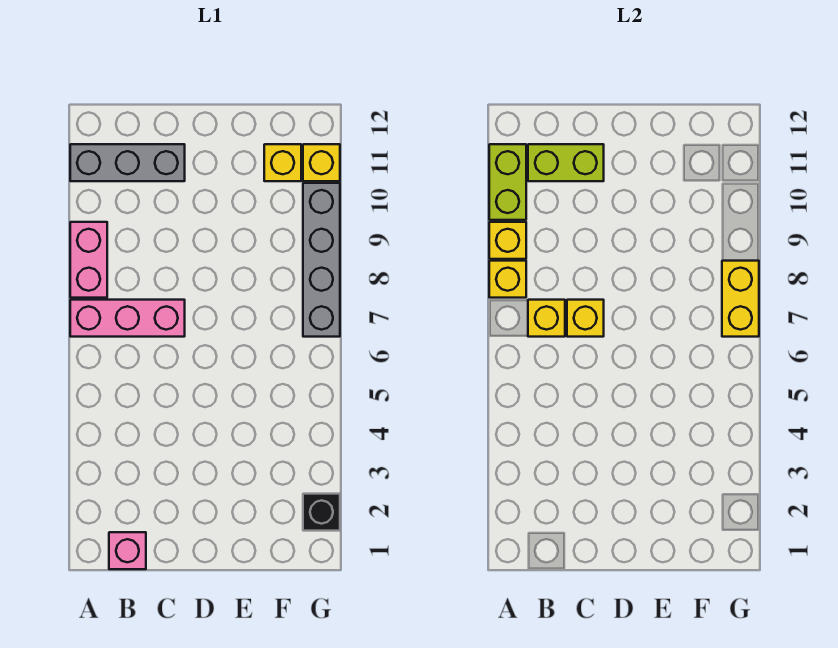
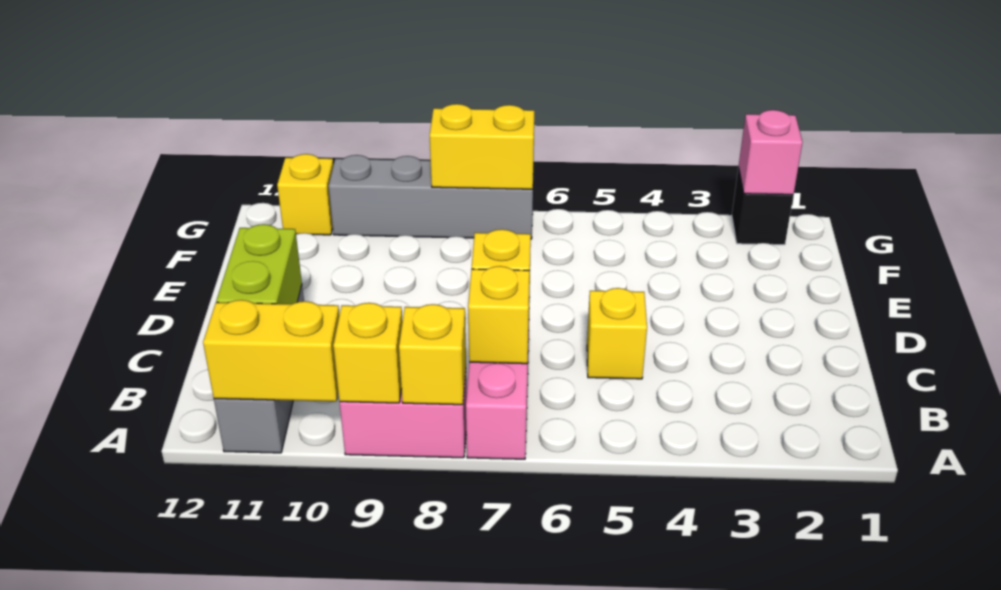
lime brick A10:A11 level 2 -> yellow brick A10:A11 level 2
pink brick B1 level 1 -> pink brick G2 level 2
yellow brick F11 level 1 -> yellow brick C5 level 1

